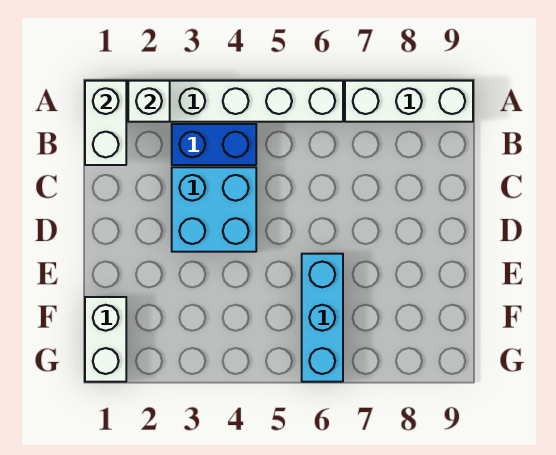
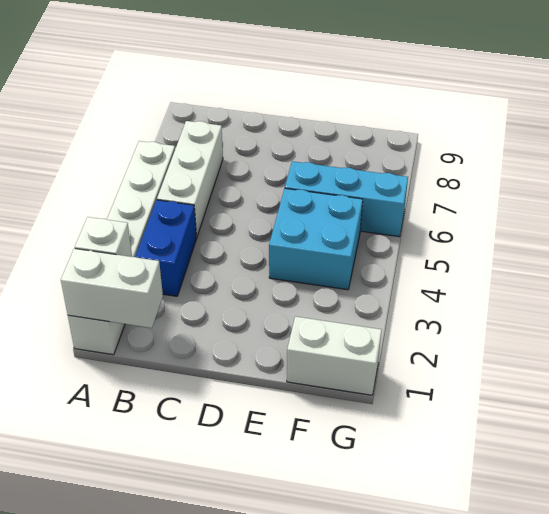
white brick A7:A9 level 1 -> white brick B5:B7 level 1
cyan brick C3:D4 level 1 -> cyan brick E4:F5 level 1

